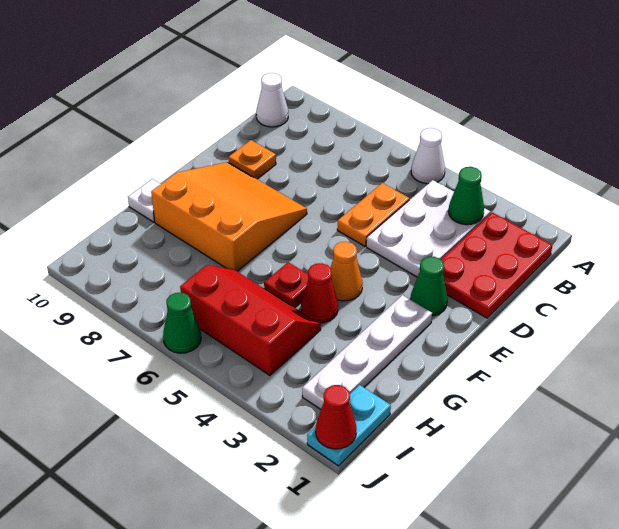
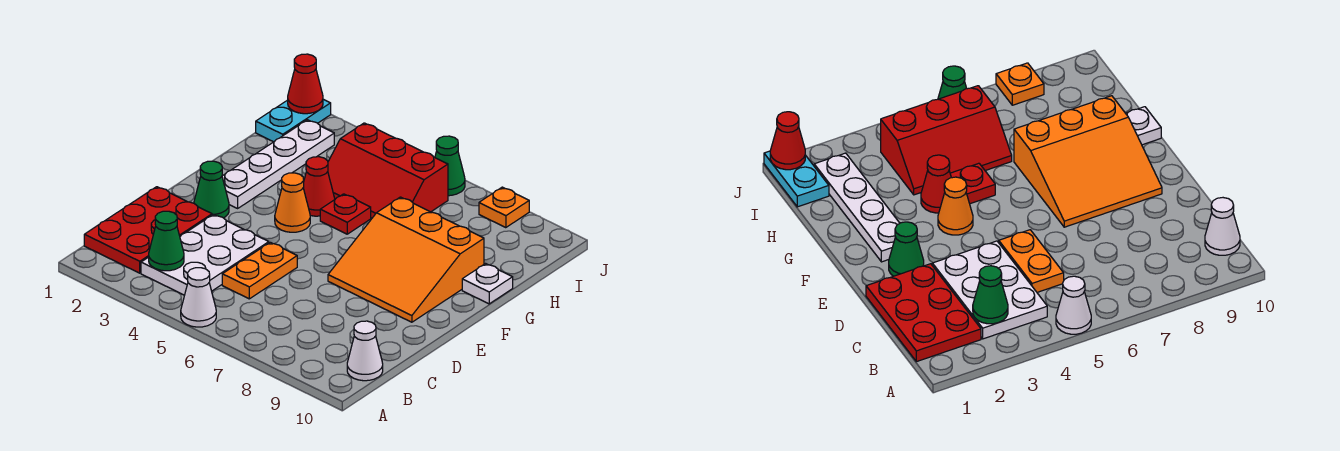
orange plate D9 level 1 -> orange plate J8 level 1

